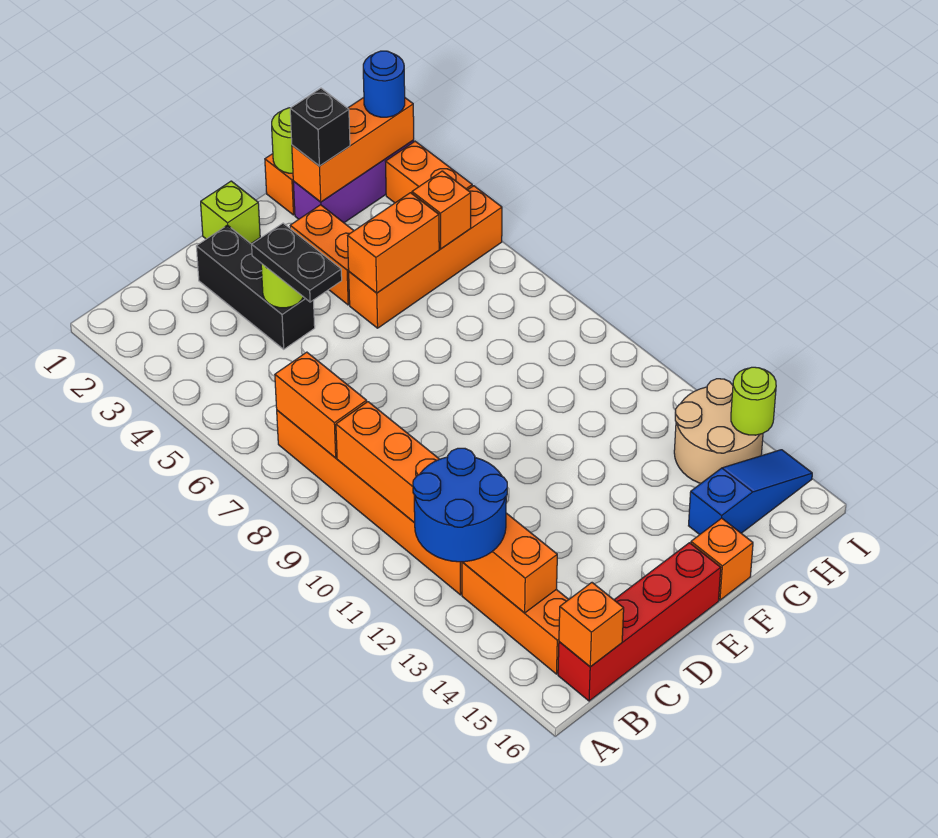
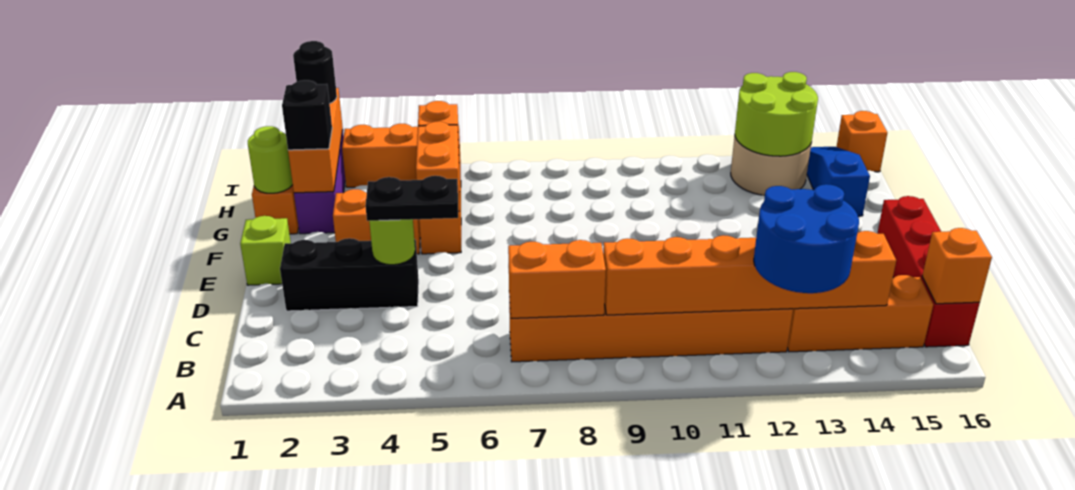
orange brick F16 level 1 -> orange brick I16 level 1
blue round brick I2 level 3 -> black round brick I2 level 3
lime round brick I14 level 2 -> lime round brick H13:I14 level 2

